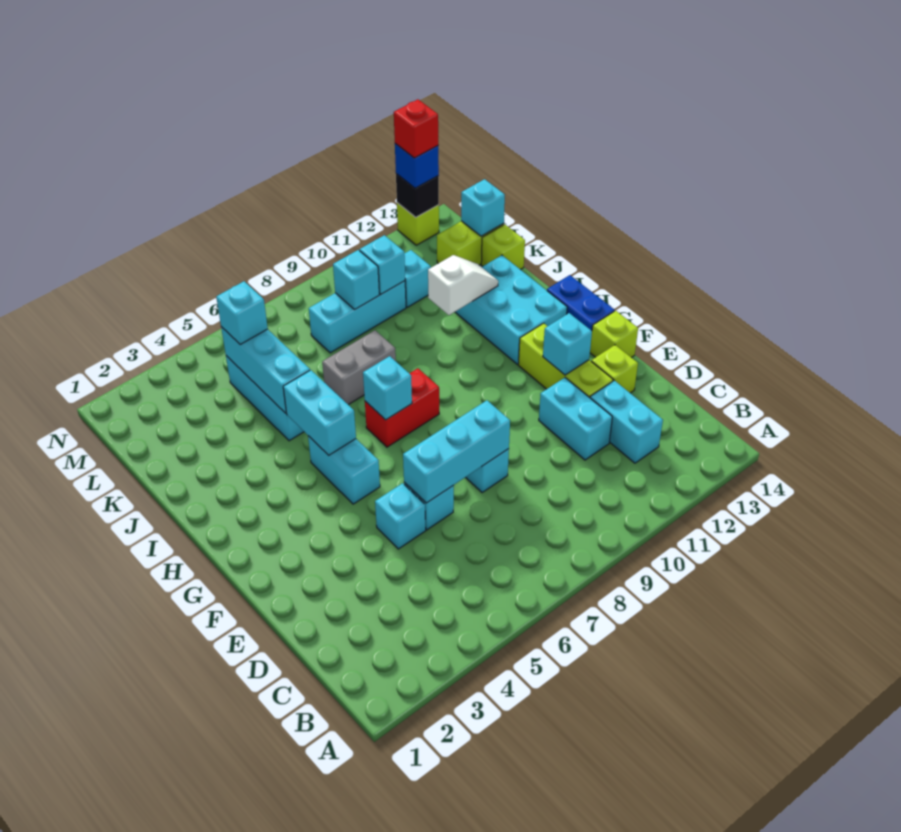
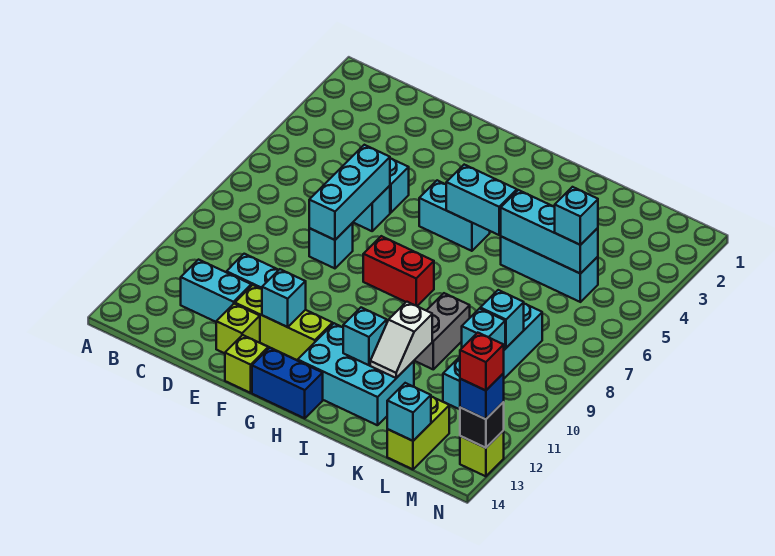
red brick H7:H8 level 1 -> red brick G8:H8 level 1
cyan brick H7 level 2 -> cyan brick I12 level 2
grey brick J7:J8 level 1 -> grey brick J9:J10 level 1
lime brick K14 level 1 -> none

